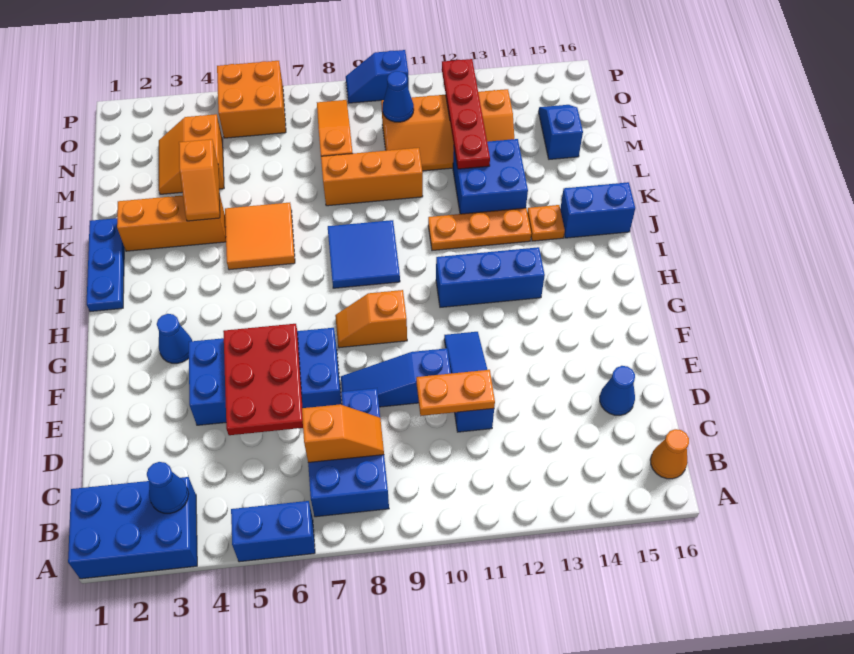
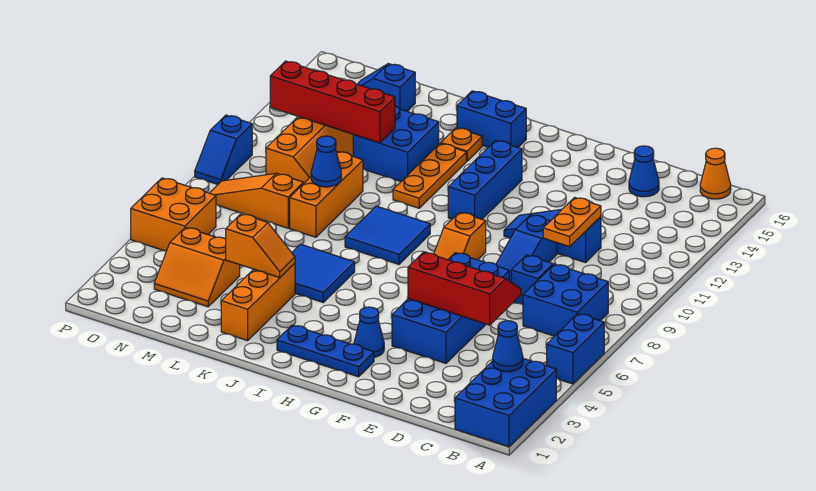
orange slope C7:C8 level 2 top 7 -> none
red plate D5:F6 level 2 -> red slope D5:F6 level 2 top 5
blue plate I1:K1 level 1 -> blue plate G2:I2 level 1
orange tile J5:K6 level 1 -> blue tile J5:K6 level 1
blue brick J15:J16 level 1 -> blue brick I15:J15 level 1
red plate L12:O12 level 2 -> red brick L12:O12 level 2
blue cone N10 level 2 -> blue cone L9 level 2

